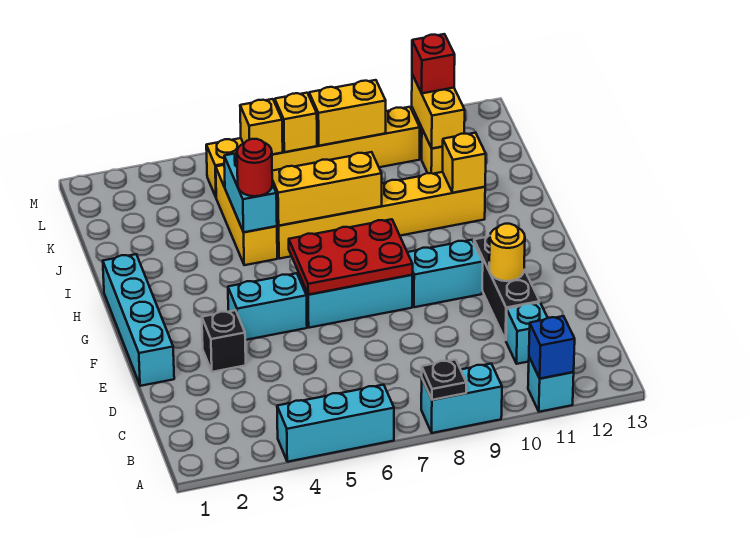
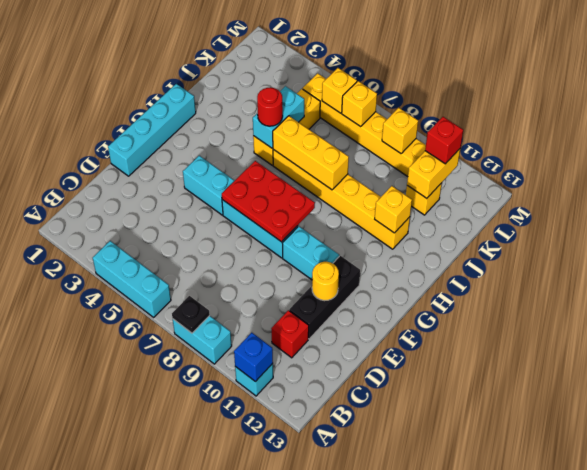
cyan brick C11 level 1 -> red brick C11 level 1
black brick E3 level 1 -> none
yellow brick L8:L9 level 2 -> yellow brick L9 level 2

